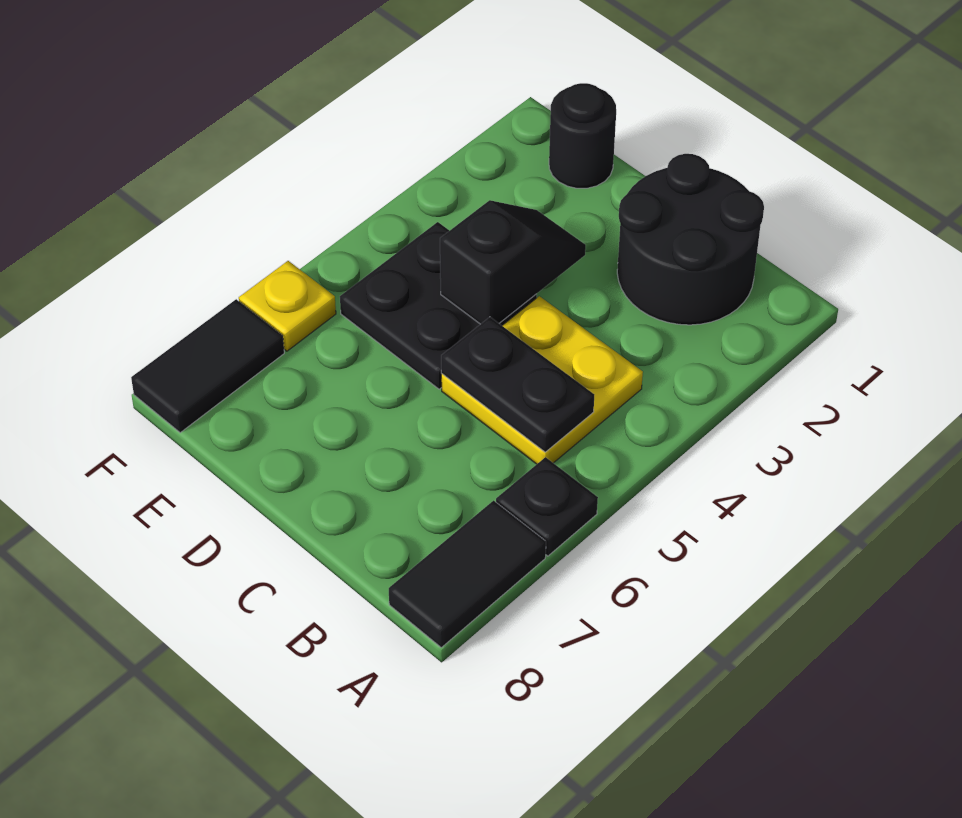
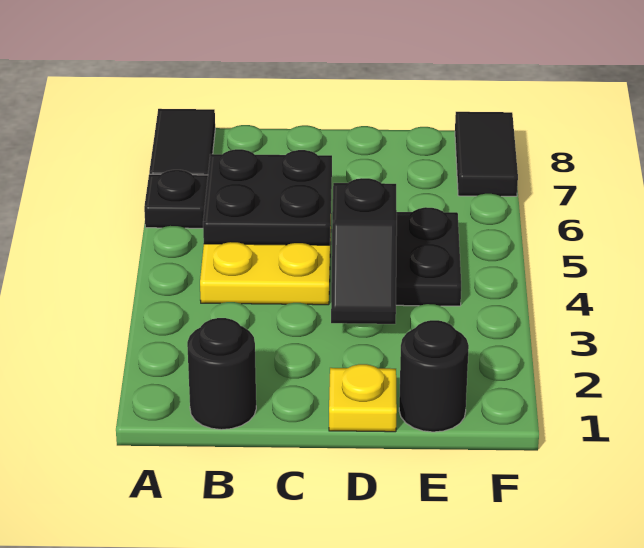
black round brick B1:C2 level 1 -> black round brick B1 level 1
black plate B5:C5 level 2 -> black plate B5:C6 level 2
yellow plate F6 level 1 -> yellow plate D1 level 1

